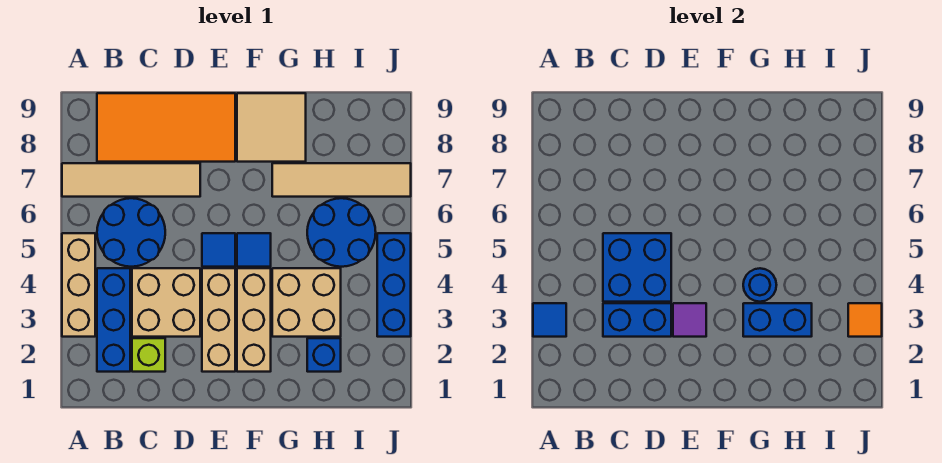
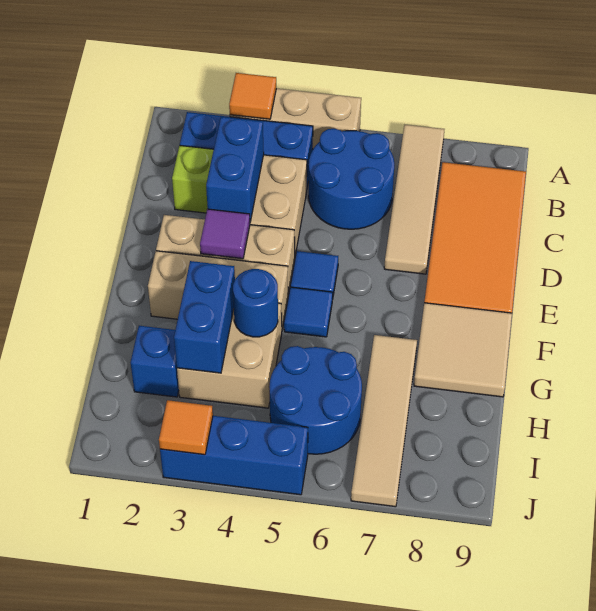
blue tile A3 level 2 -> orange tile A3 level 2
blue brick C4:D5 level 2 -> none

